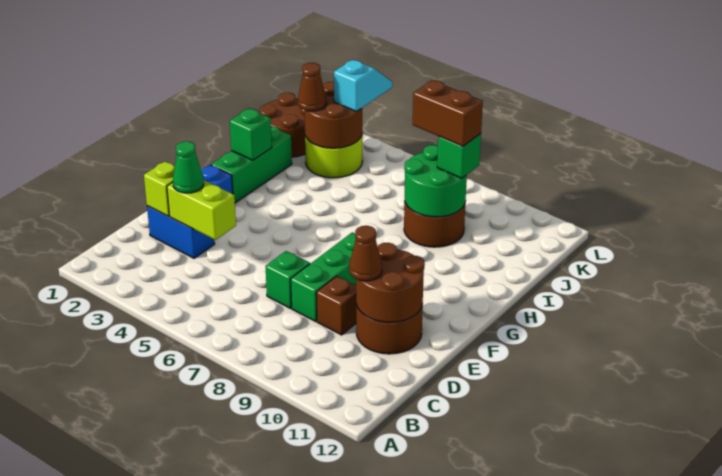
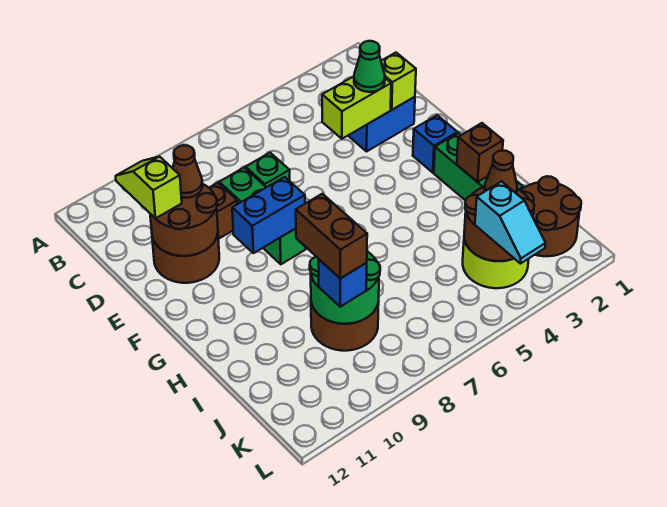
none -> lime slope C11:D11 level 3 top D
none -> blue brick F8:F9 level 2
green brick H2 level 2 -> brown brick H2 level 2
brown brick J8:J9 level 4 -> brown brick I9:J9 level 4
green brick J9 level 3 -> blue brick J9 level 3

